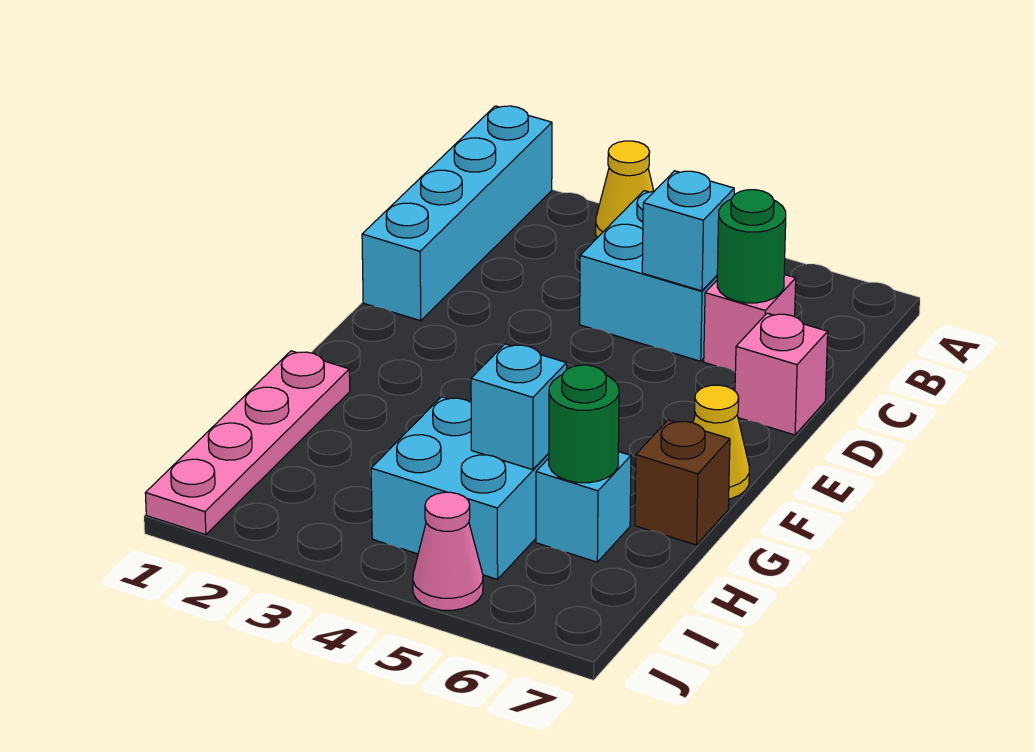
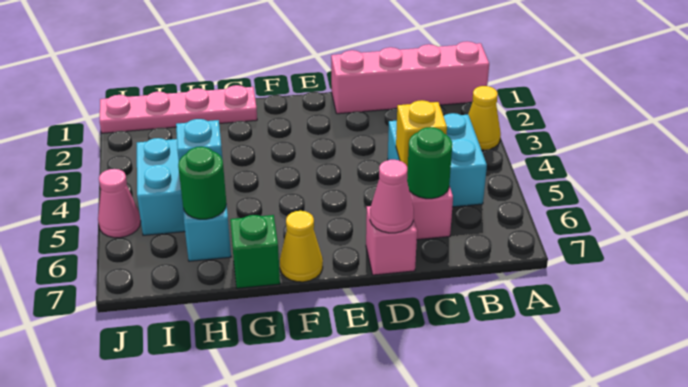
cyan brick A1:D1 level 1 -> pink brick A1:D1 level 1
cyan brick C5 level 2 -> yellow brick C5 level 2
none -> pink cone D7 level 2
brown brick G7 level 1 -> green brick G7 level 1

